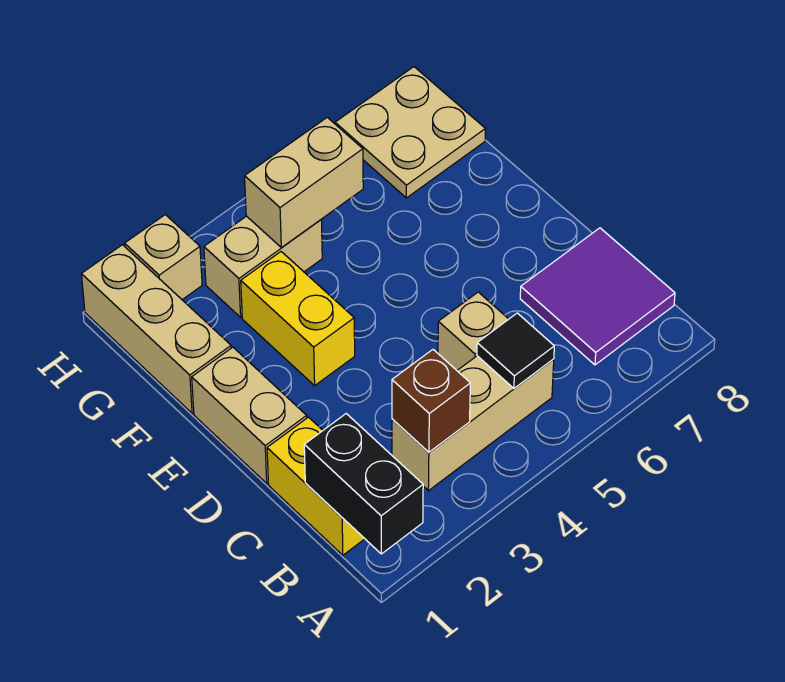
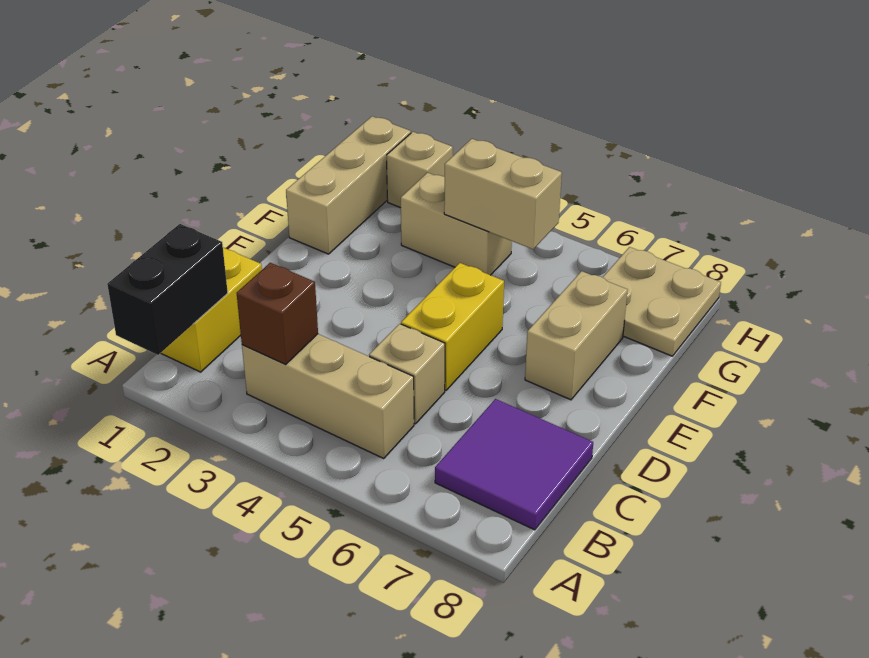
black tile B5 level 2 -> none
tan brick D1:E1 level 1 -> tan brick E7:F7 level 1
yellow brick E3:F3 level 1 -> yellow brick D5:E5 level 1

